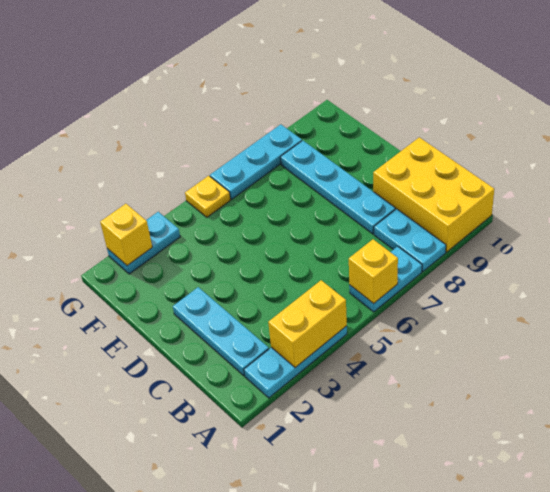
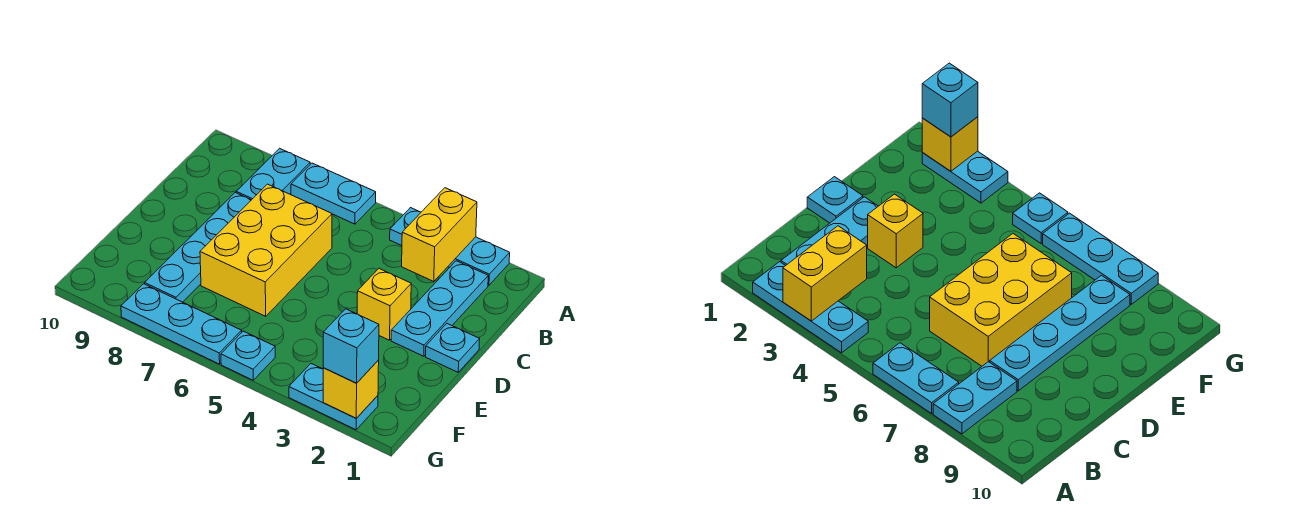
yellow brick A3:A4 level 2 -> yellow brick A3:B3 level 2
yellow brick A6 level 2 -> yellow brick D3 level 1
yellow brick A9:C10 level 1 -> yellow brick C6:E7 level 1
none -> cyan plate D1 level 1
none -> cyan brick G2 level 3
yellow plate G5 level 1 -> cyan plate G5 level 1

